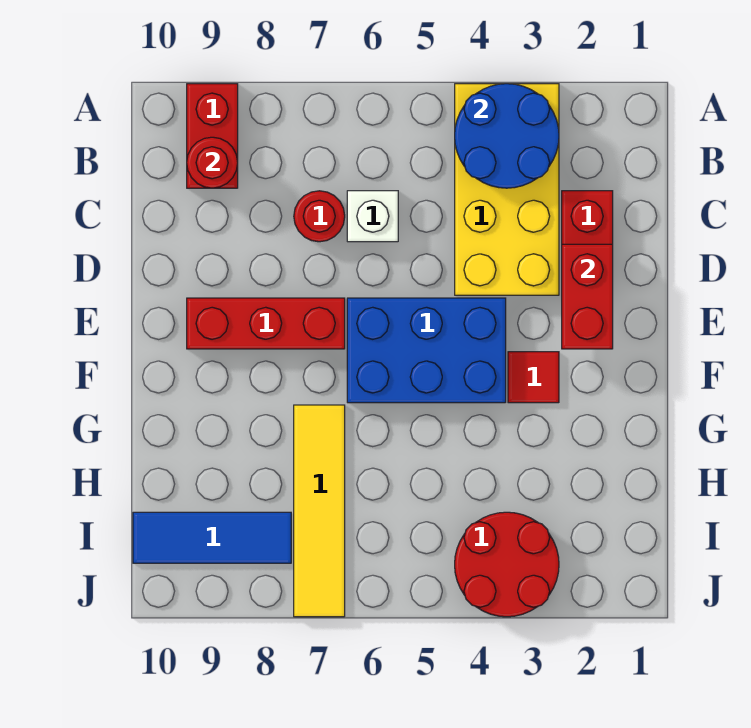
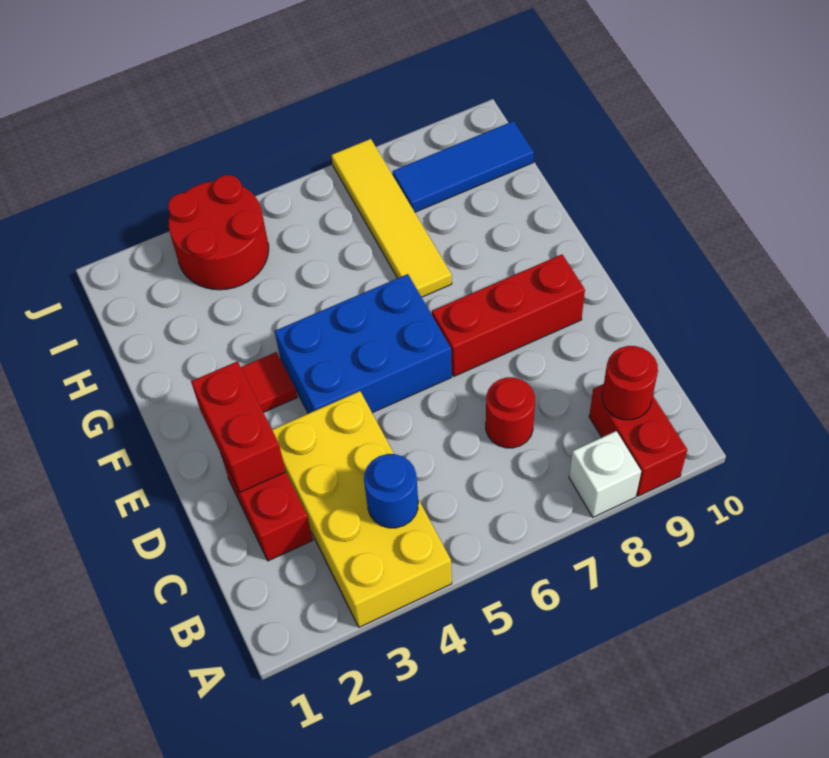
blue round brick A3:B4 level 2 -> blue round brick B4 level 2
white brick C6 level 1 -> white brick A8 level 1

